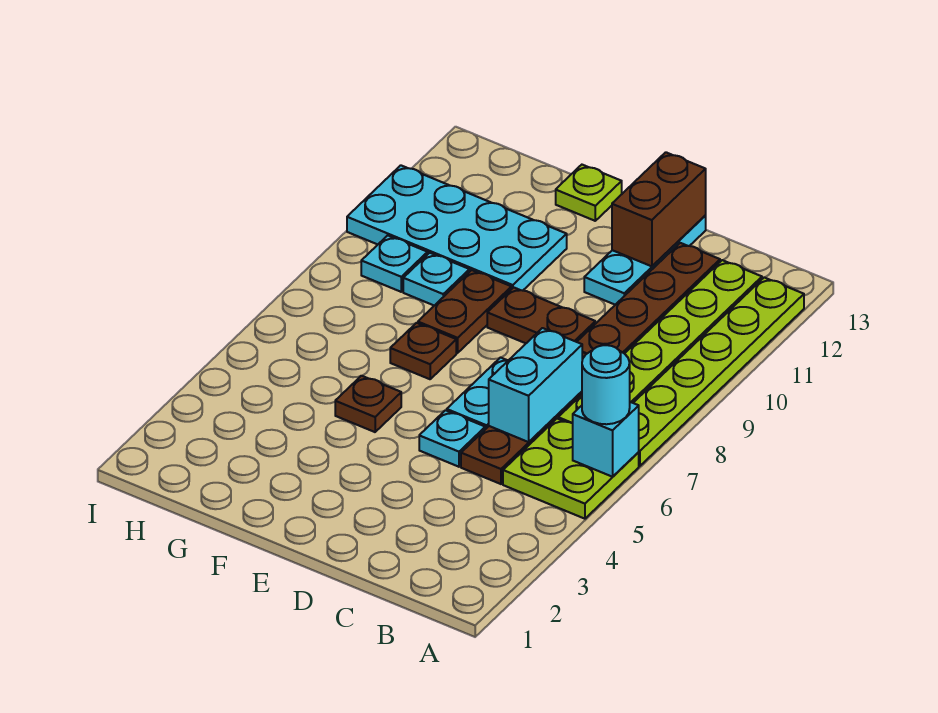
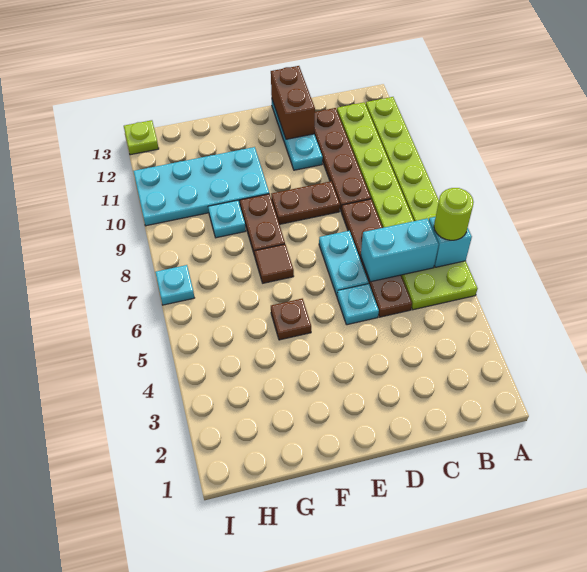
cyan round brick A6 level 3 -> lime round brick A6 level 3
cyan brick C6:C7 level 2 -> cyan brick B6:C6 level 2
brown plate F7 level 1 -> brown tile F7 level 1
lime plate F13 level 1 -> lime plate I13 level 1
cyan plate H9 level 1 -> cyan plate I7 level 1

